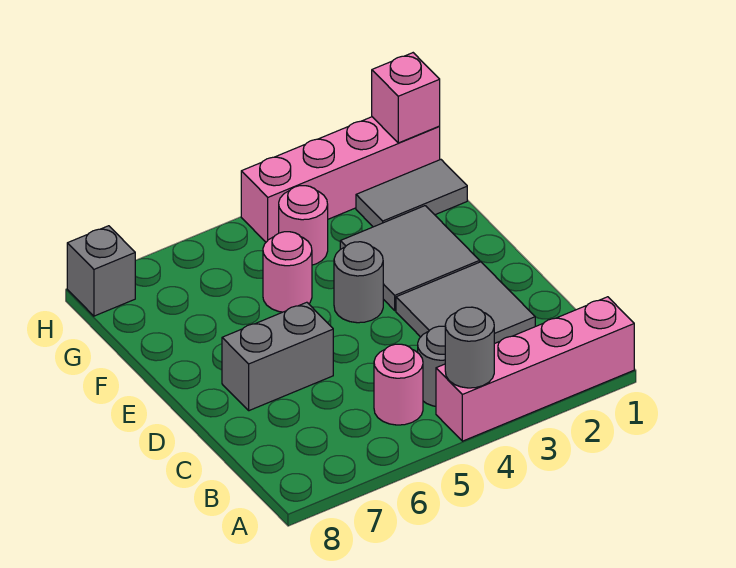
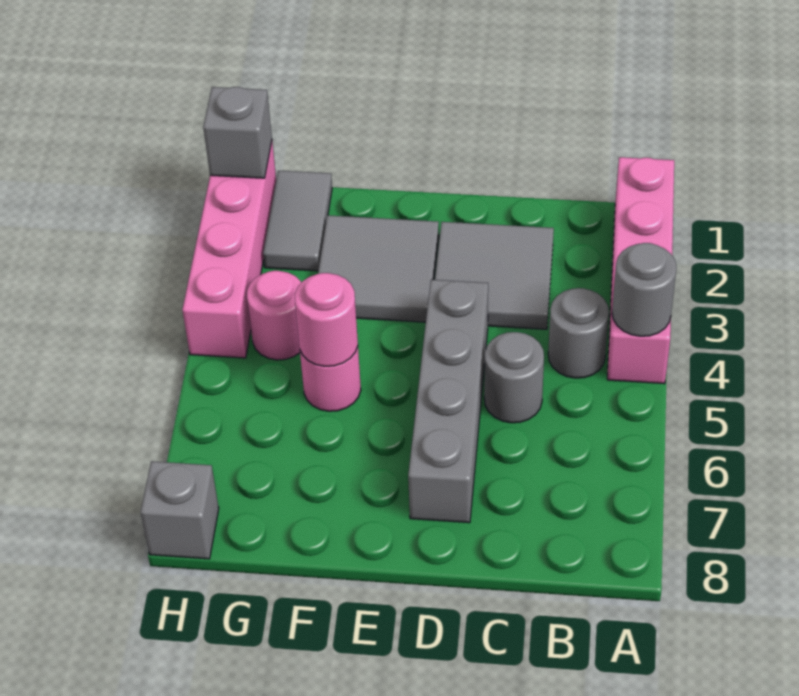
pink round brick B5 level 1 -> pink round brick F5 level 2
grey brick D6:D7 level 1 -> grey brick D4:D7 level 1
grey round brick E4 level 1 -> grey round brick C5 level 1
pink brick H1 level 2 -> grey brick H1 level 2

